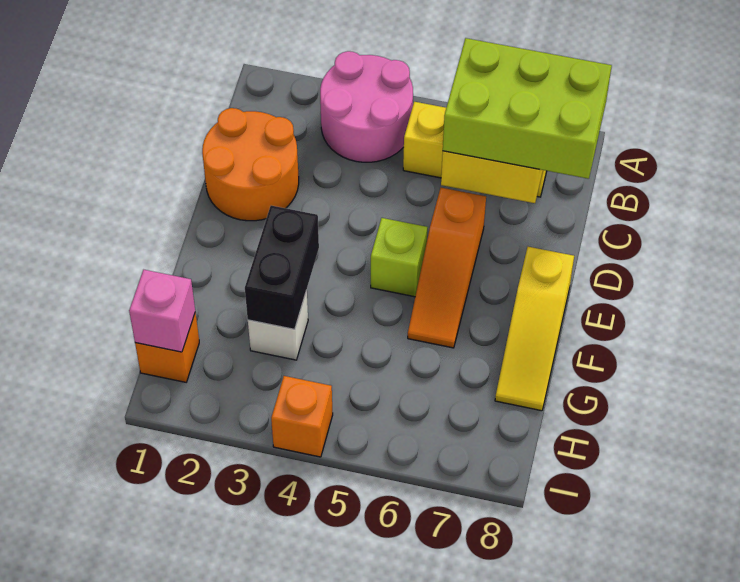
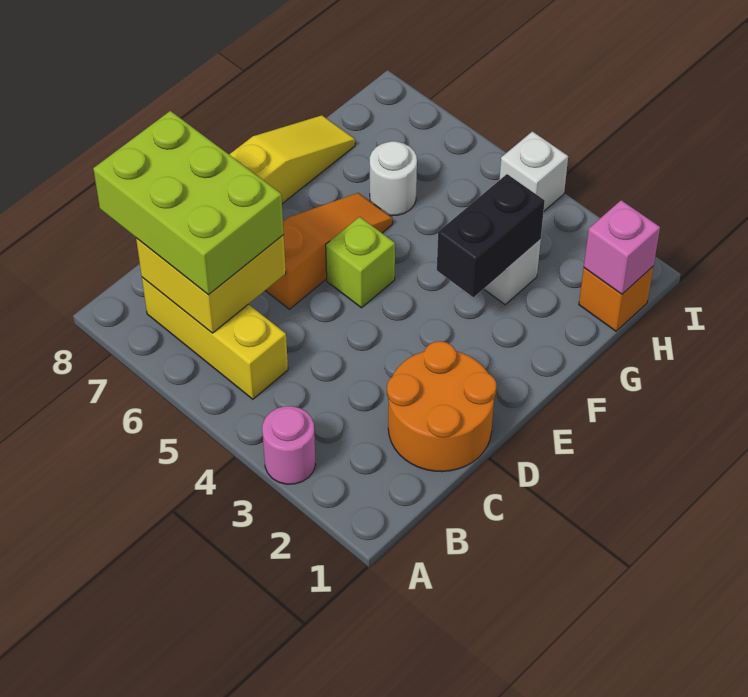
pink round brick A3:B4 level 1 -> pink round brick A3 level 1
none -> white round brick G6 level 1
orange brick I4 level 1 -> white brick I4 level 1

